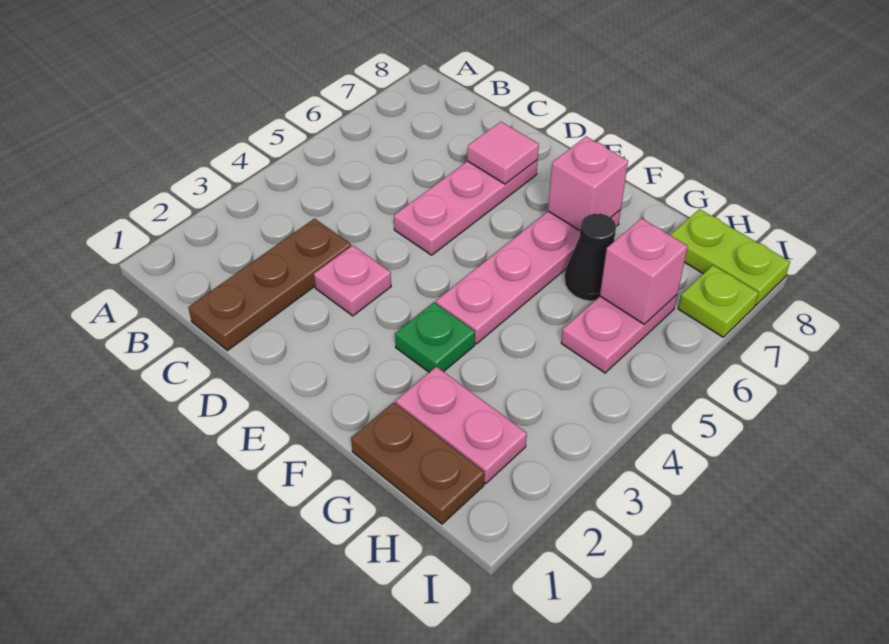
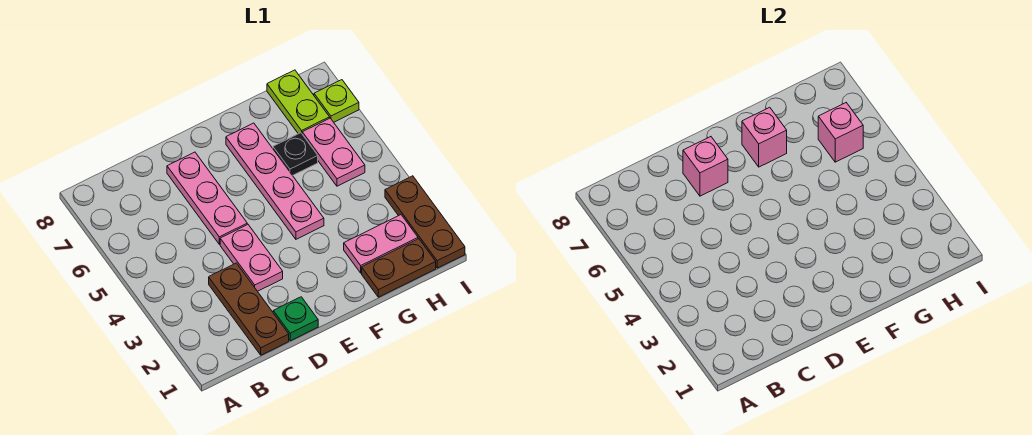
pink plate D3 level 1 -> pink plate D3:D4 level 1
pink tile D7 level 2 -> pink brick D7 level 2
green plate F3 level 1 -> green plate D1 level 1
black cone G6 level 1 -> black plate G6 level 1
lime plate H8:I8 level 1 -> lime plate H7:H8 level 1
none -> brown plate I1:I3 level 1

